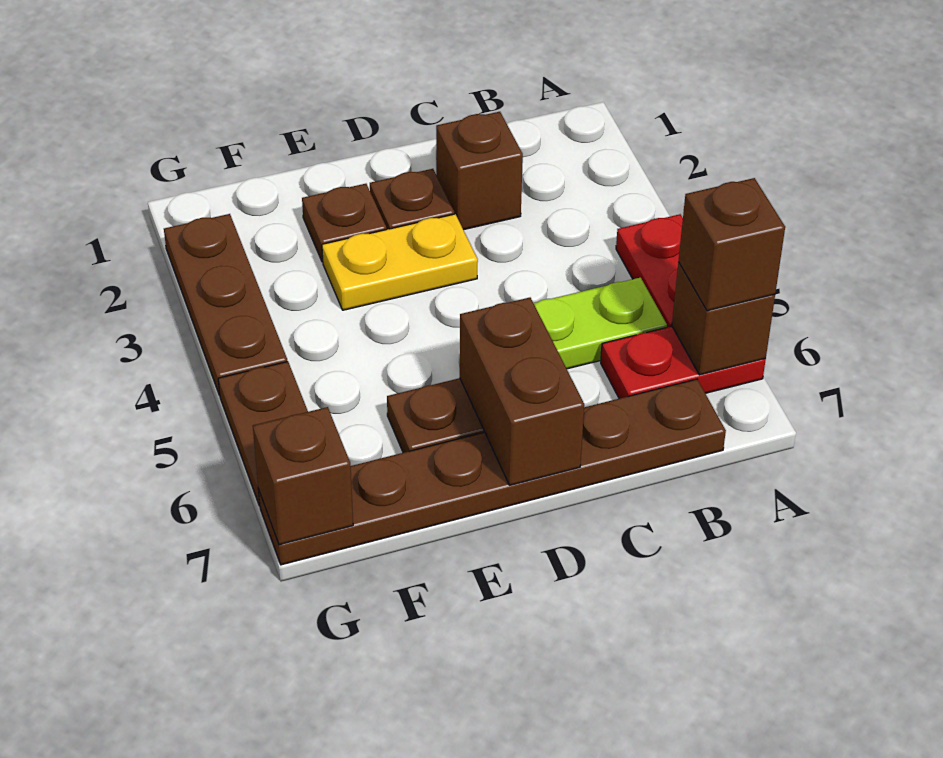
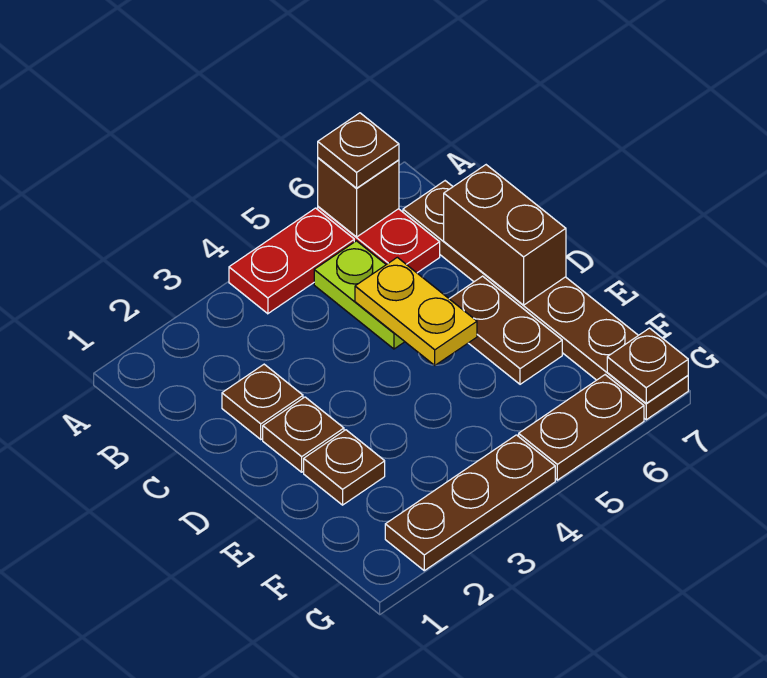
brown brick A6 level 3 -> brown plate A6 level 3
brown brick C2 level 1 -> brown plate C2 level 1
yellow plate D3:E3 level 1 -> yellow plate C5:D5 level 2
brown brick D6:D7 level 2 -> brown brick C7:D7 level 2
brown brick G7 level 2 -> brown plate G7 level 2

